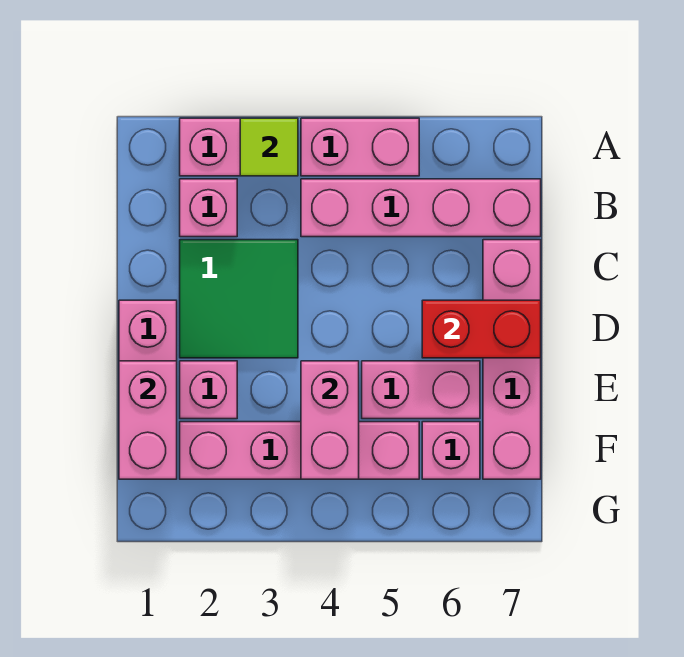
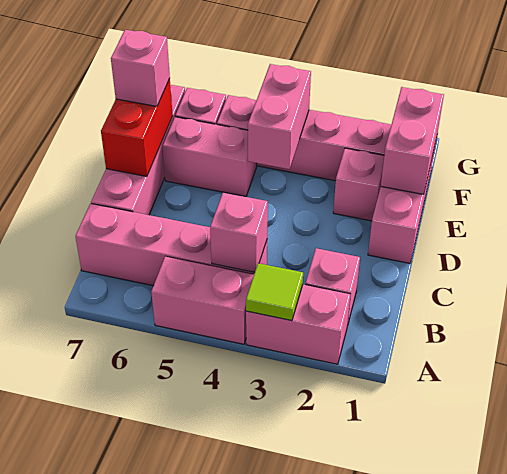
none -> pink brick B4 level 2
green tile C2:D3 level 1 -> none
red brick D6:D7 level 2 -> red brick D7:E7 level 2
none -> pink brick E7 level 3

